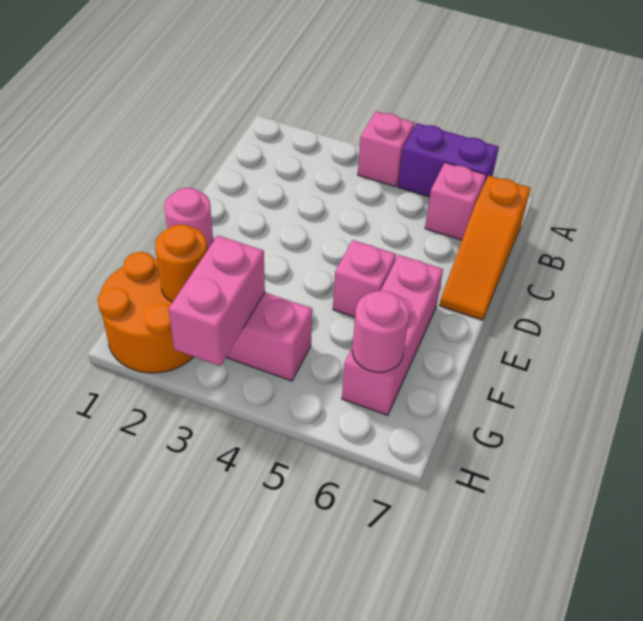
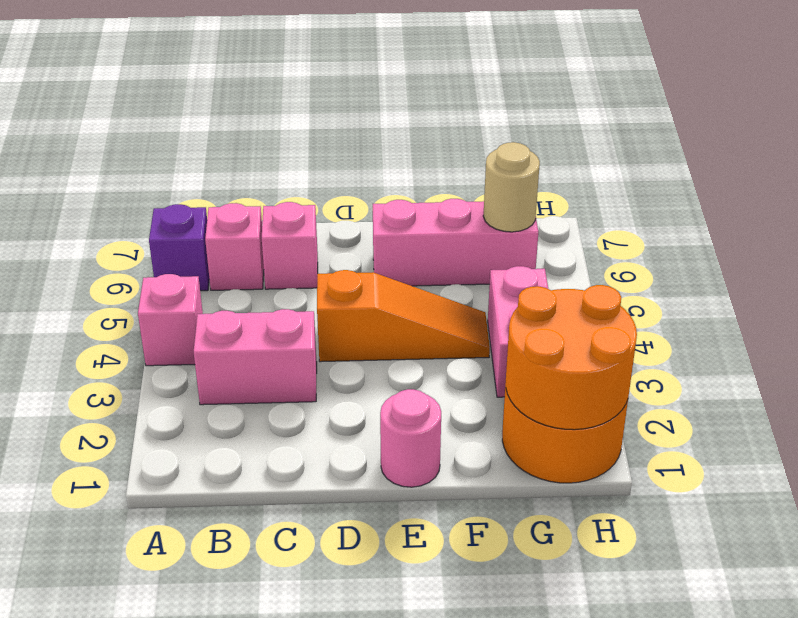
purple brick A5:A6 level 1 -> purple brick A6 level 1
orange slope B7:D7 level 1 top B -> orange slope D4:F4 level 1 top D
pink brick E5 level 1 -> pink brick C6 level 1
orange round brick G2 level 2 -> orange round brick G1:H2 level 2
pink brick G3:H3 level 2 -> pink brick B3:C3 level 1
pink round brick G6 level 2 -> tan round brick G6 level 2

